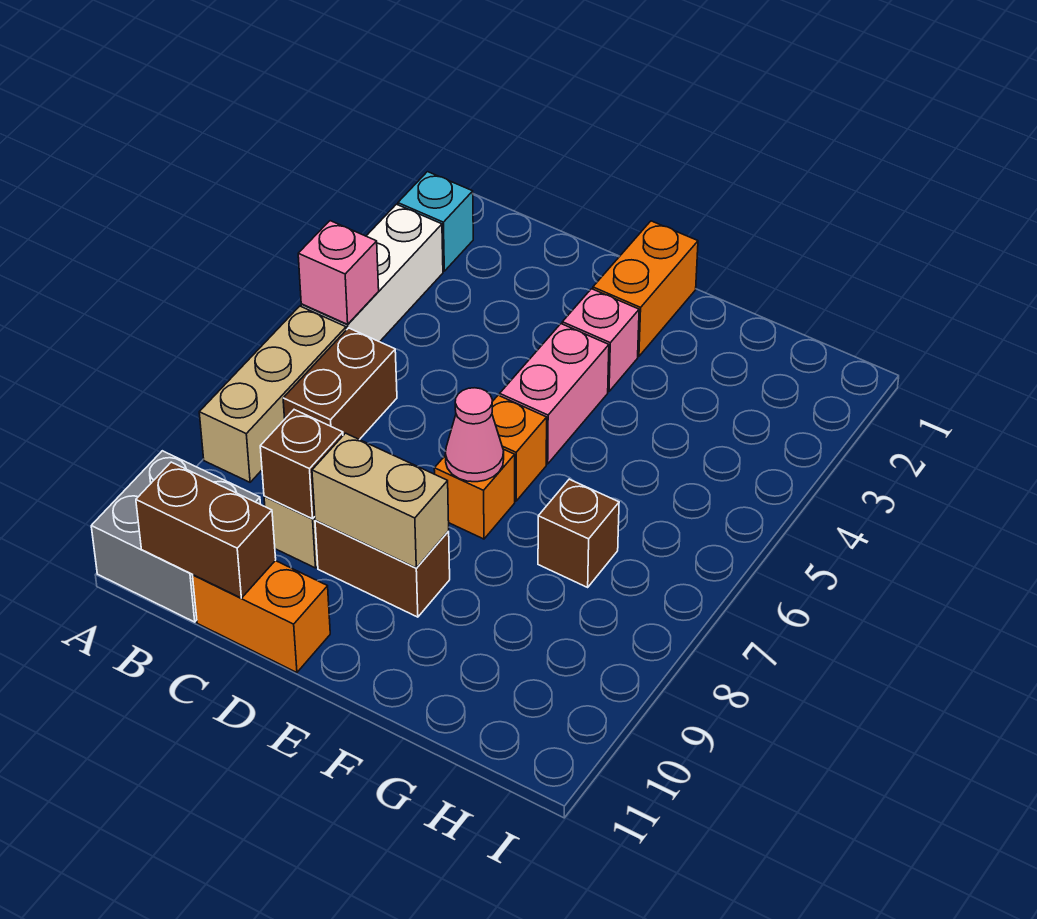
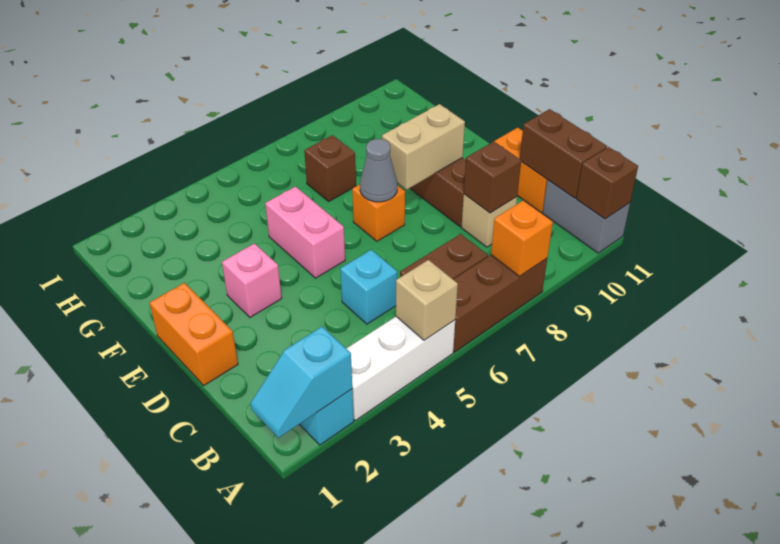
none -> cyan slope A1:A2 level 2 top 2
pink brick A5 level 2 -> tan brick A5 level 2
tan brick A6:A8 level 1 -> brown brick A6:A8 level 1
grey brick A10:B11 level 1 -> grey brick A11:B11 level 1
none -> brown brick A11 level 2
none -> cyan brick C5 level 1
tan brick D9:E9 level 2 -> tan brick E8:E9 level 2
orange brick E1:E2 level 1 -> orange brick D1:E1 level 1
pink brick E4:E5 level 1 -> pink brick E5:F5 level 1
orange brick E6 level 1 -> orange brick A8 level 2
pink cone E7 level 2 -> grey cone E7 level 2

